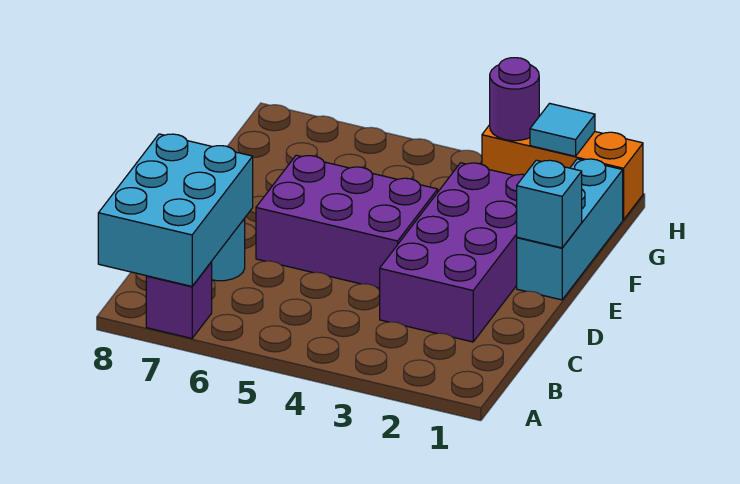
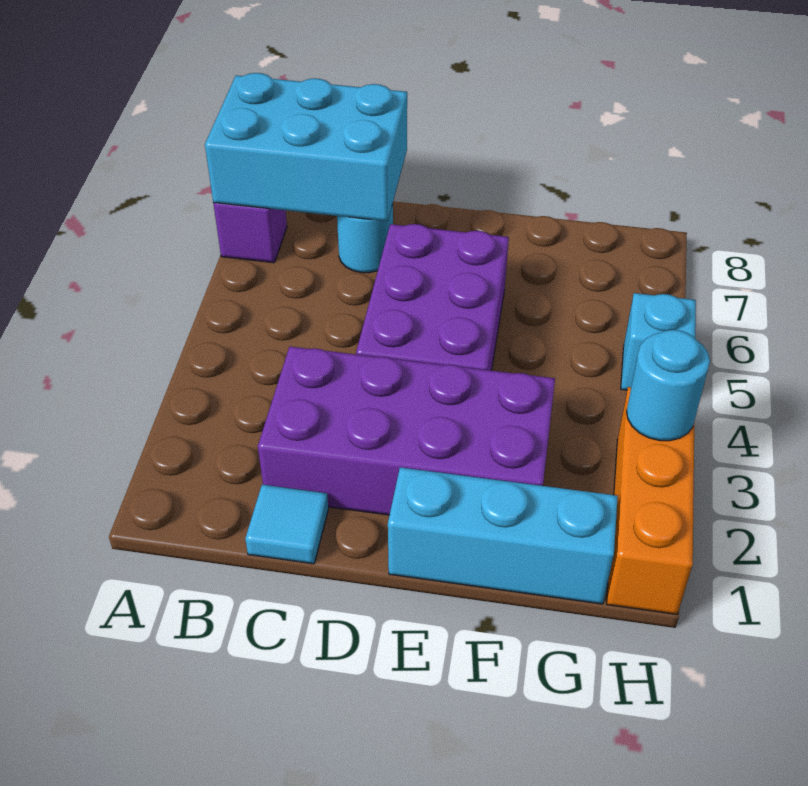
cyan brick E1 level 2 -> cyan brick H5 level 1
cyan tile H2 level 2 -> cyan tile C1 level 1
purple round brick H3 level 2 -> cyan round brick H3 level 2

